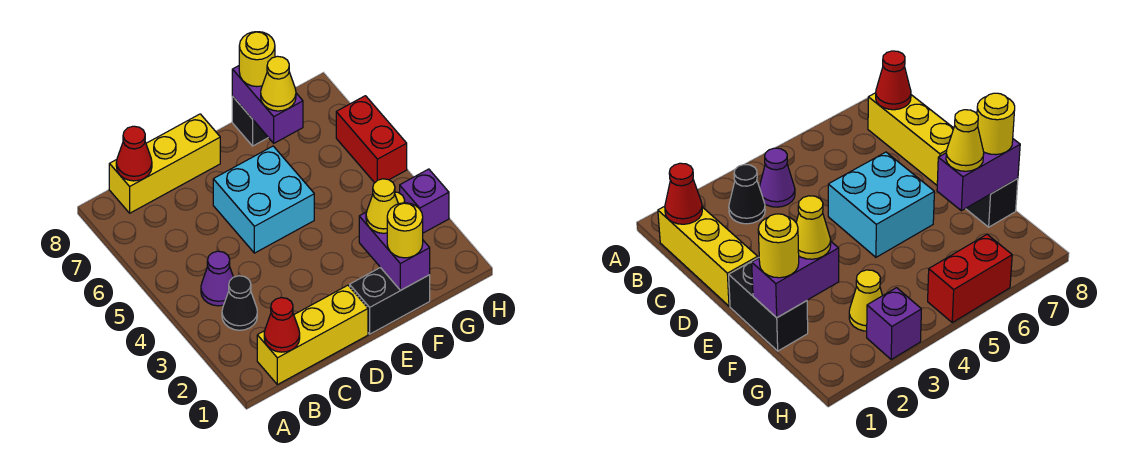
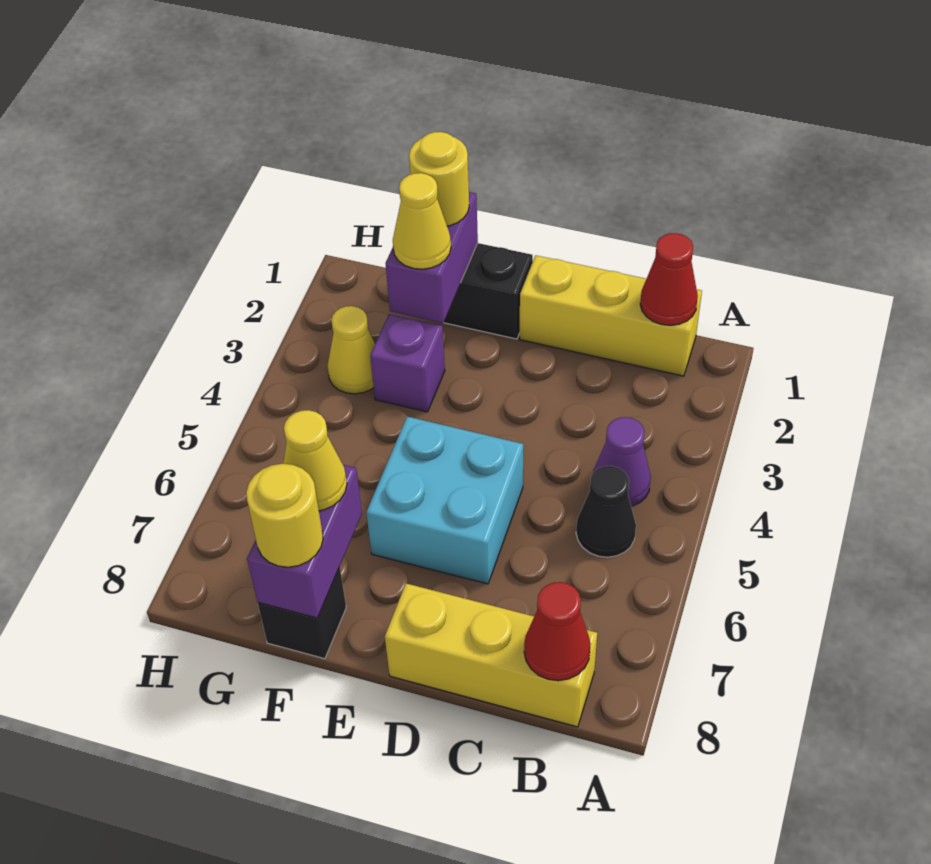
black cone B3 level 1 -> black cone B5 level 1
purple brick H3 level 1 -> purple brick F3 level 1
red brick H5:H6 level 1 -> none

